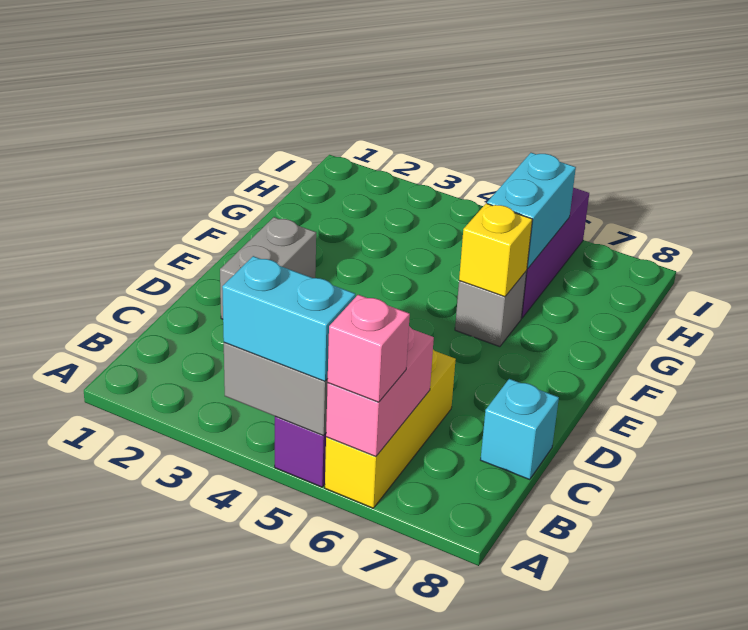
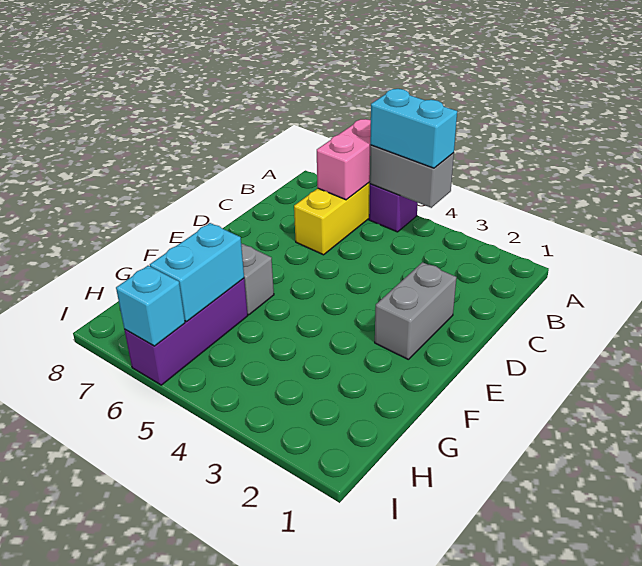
pink brick A6 level 3 -> none
cyan brick C8 level 1 -> cyan brick I6 level 2
yellow brick F6 level 2 -> none

